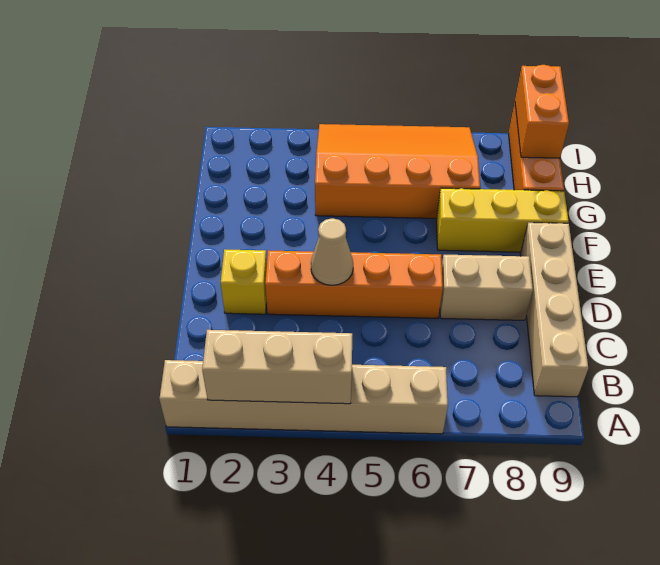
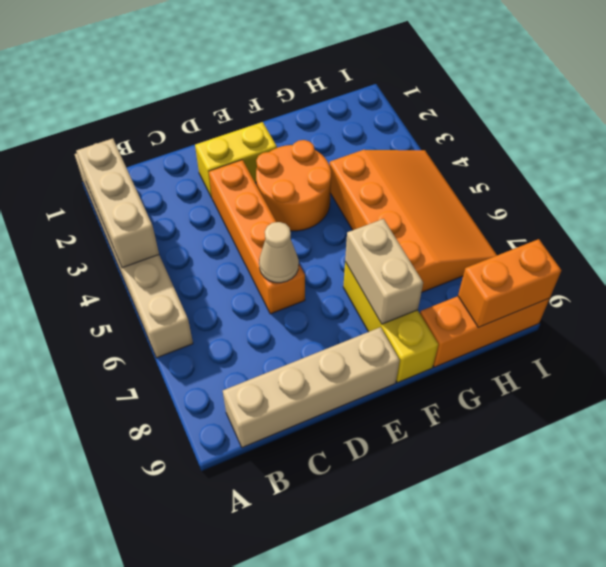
yellow brick D2 level 1 -> yellow brick D2:E2 level 1
tan cone D4 level 2 -> tan cone D6 level 2
tan brick D7:D8 level 1 -> tan brick F7:F8 level 2
none -> orange round brick E3:F4 level 1

